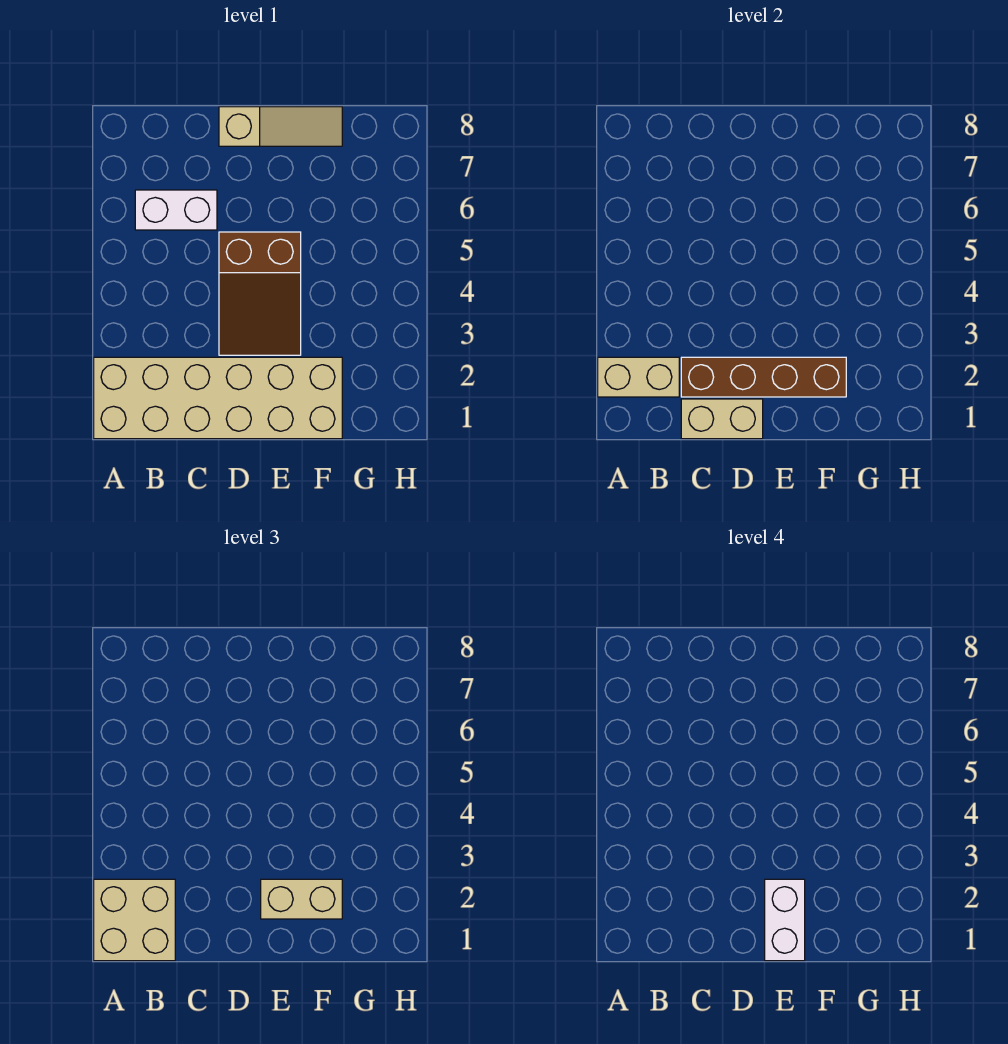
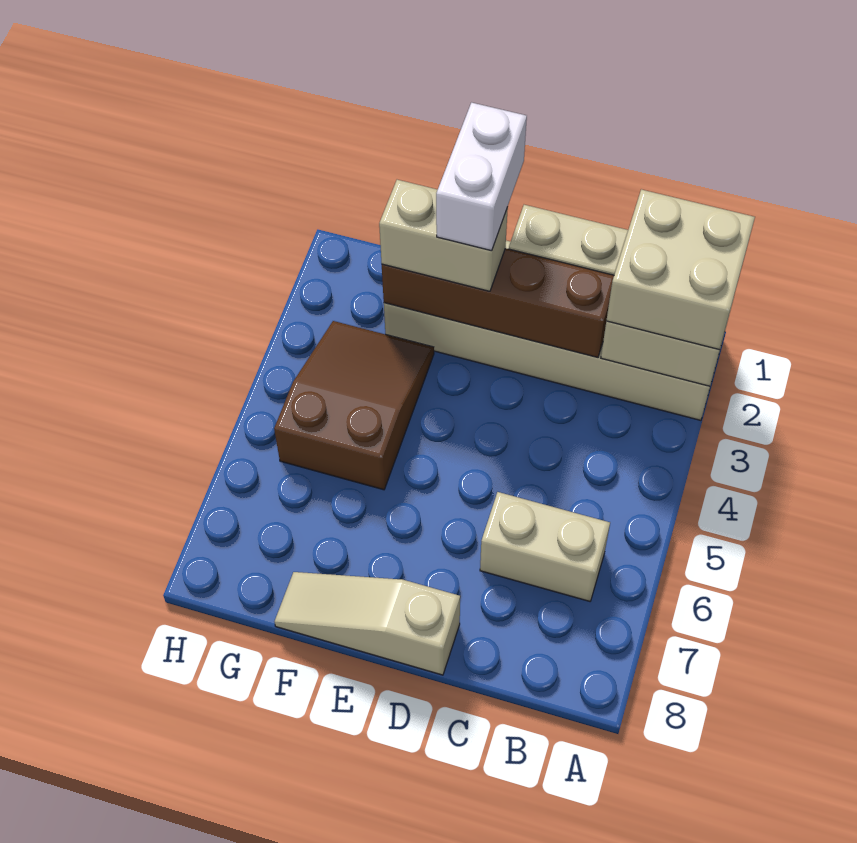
white brick B6:C6 level 1 -> tan brick B6:C6 level 1
brown slope D3:E5 level 1 top 5 -> brown slope F3:G5 level 1 top 5

